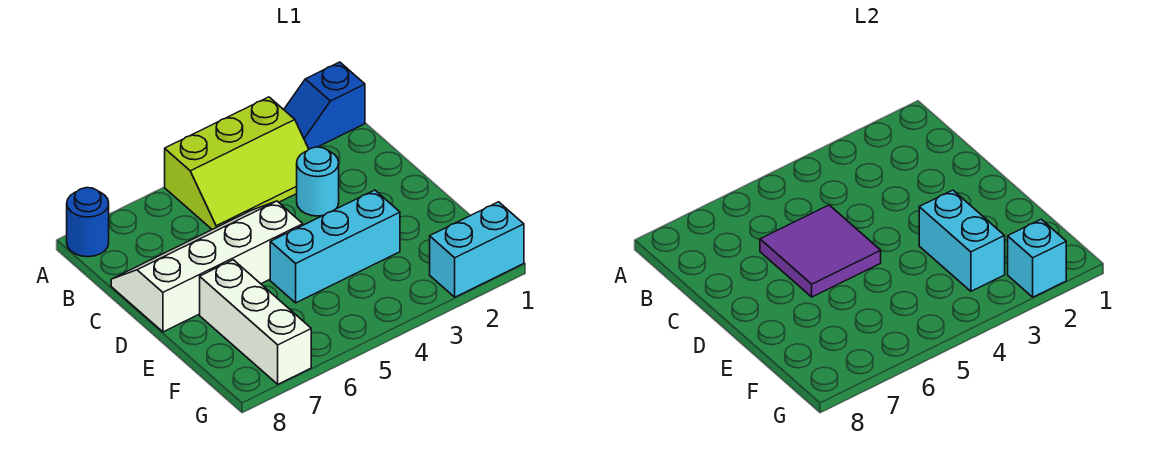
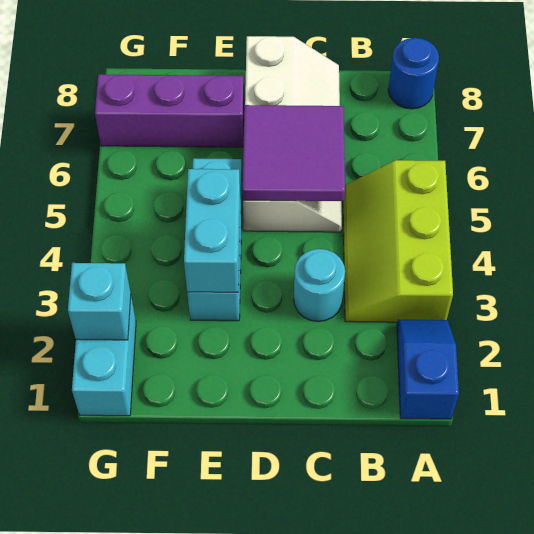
cyan brick E3:F3 level 2 -> cyan brick E3:E4 level 2
white brick E7:G7 level 1 -> purple brick E7:G7 level 1

